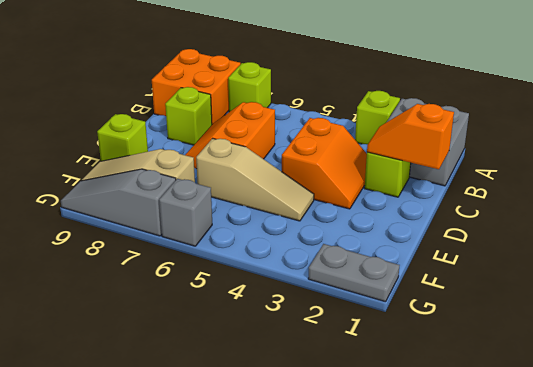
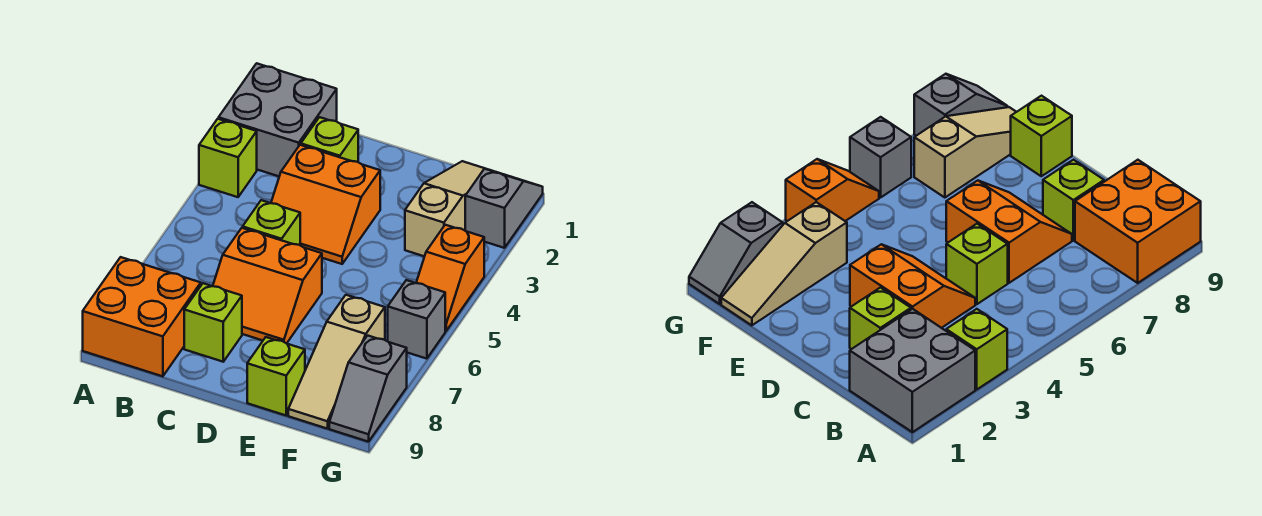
lime brick A7 level 1 -> lime brick C5 level 1
orange slope C1:C2 level 2 top 1 -> orange slope G4:G5 level 1 top 4
orange slope C3:D4 level 1 top 4 -> orange slope C3:D4 level 1 top 3
tan slope E4:E6 level 1 top 6 -> tan slope F1:F3 level 1 top 3
grey plate G1:G2 level 1 -> grey slope G1:G2 level 1 top 2
grey slope G7:G9 level 1 top 7 -> grey slope G8:G9 level 1 top 8

